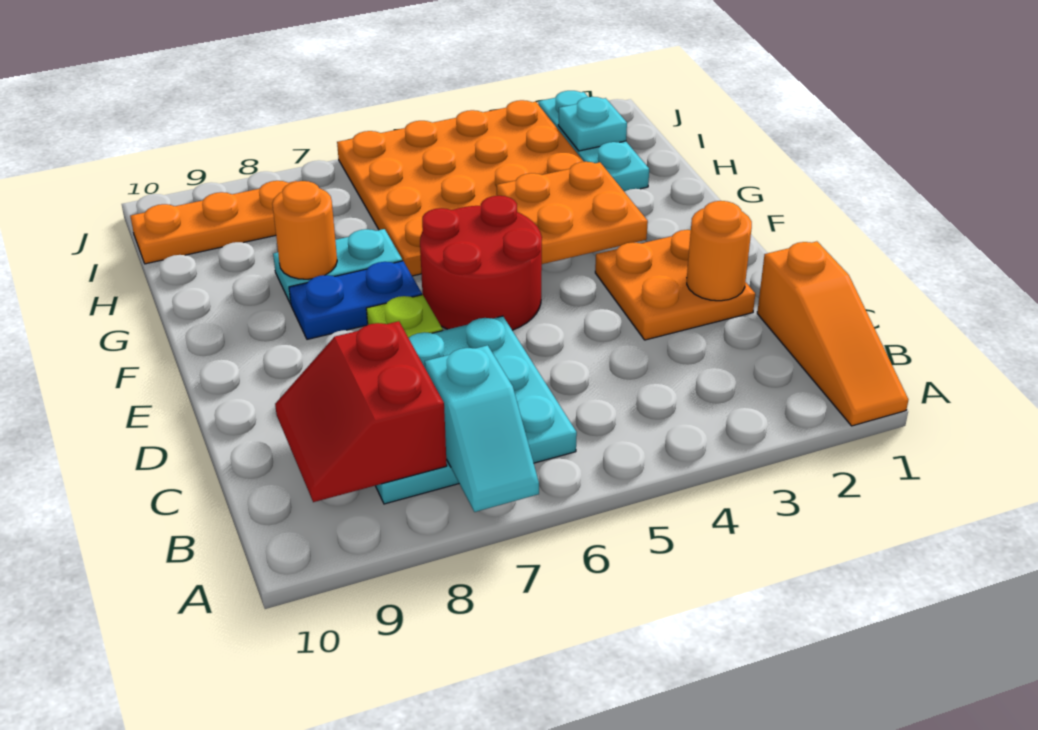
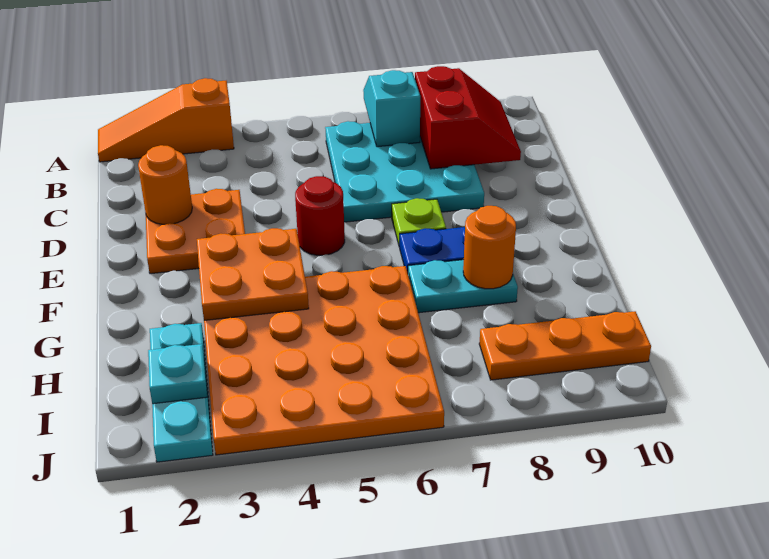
orange slope A1:C1 level 1 top C -> orange slope A1:A3 level 1 top 3
red round brick E5:F6 level 1 -> red round brick E5 level 1

